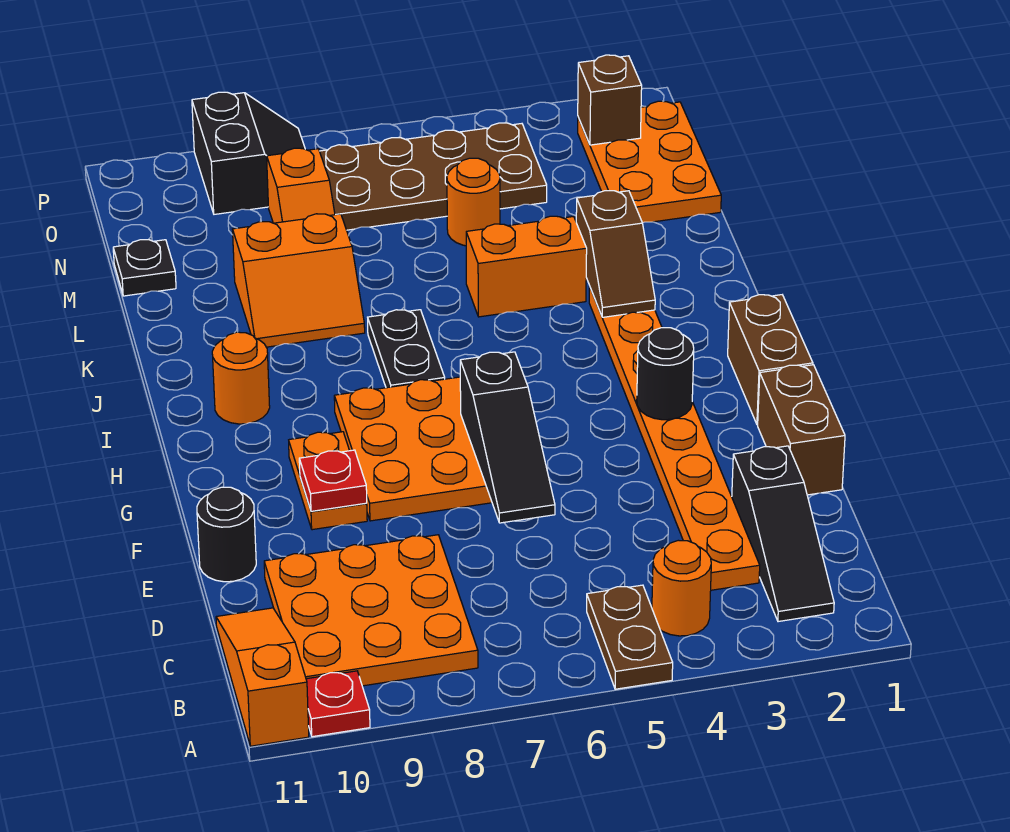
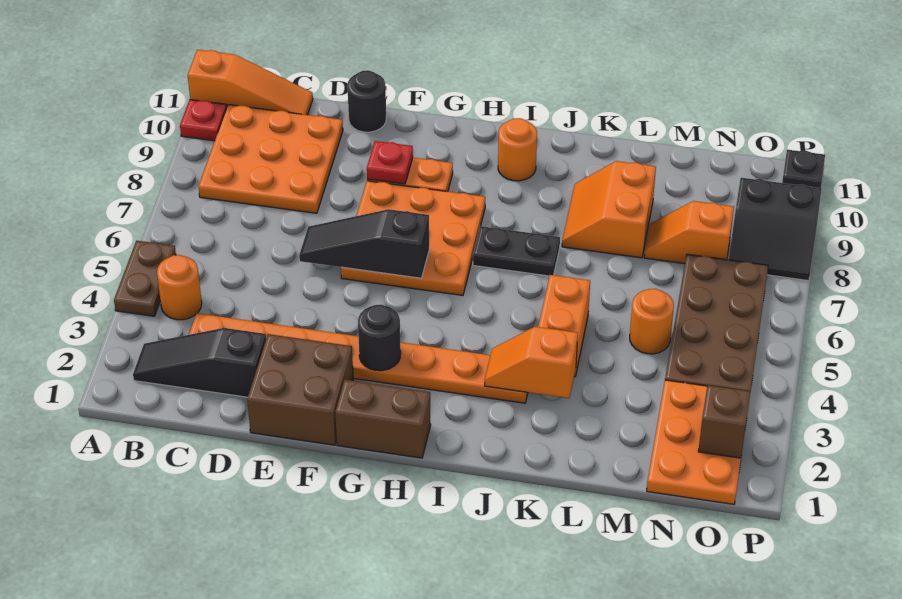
brown plate A5:B5 level 1 -> brown plate A4:A5 level 1
brown brick E1:F1 level 1 -> brown brick E1:F2 level 1
brown slope J3:K3 level 2 top K -> orange slope J3:K3 level 2 top K
orange plate M1:O2 level 1 -> orange plate N1:O3 level 1
black plate M11 level 1 -> black plate P11 level 1

